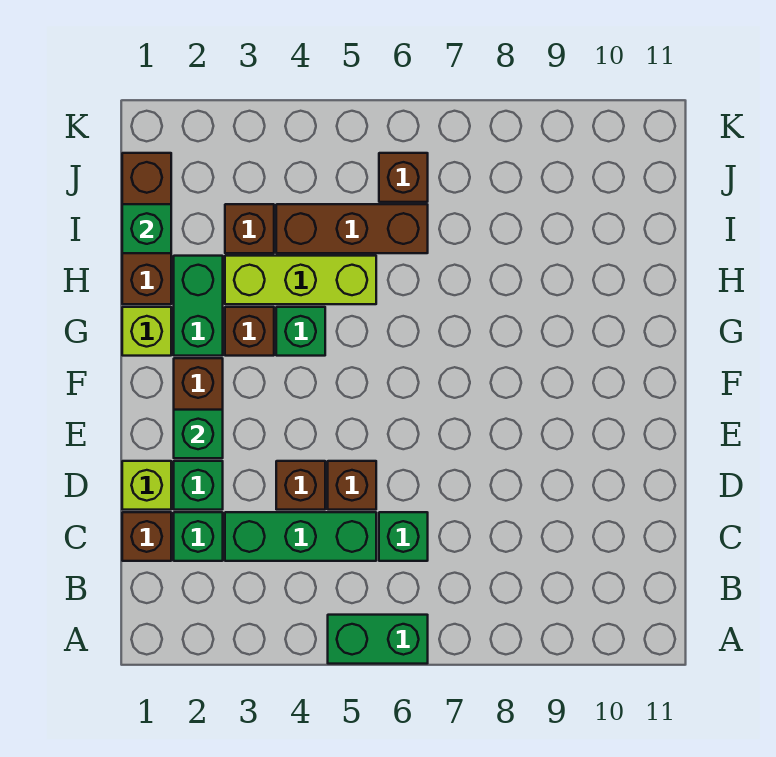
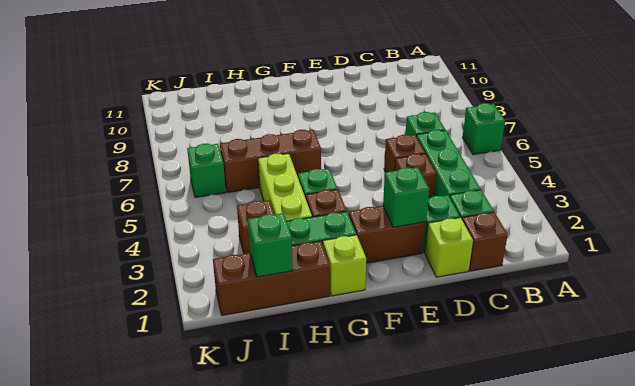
green brick A5:A6 level 1 -> green brick A6 level 1
brown brick I4:I6 level 1 -> brown brick G6:I6 level 1
brown brick J6 level 1 -> green brick J6 level 1

